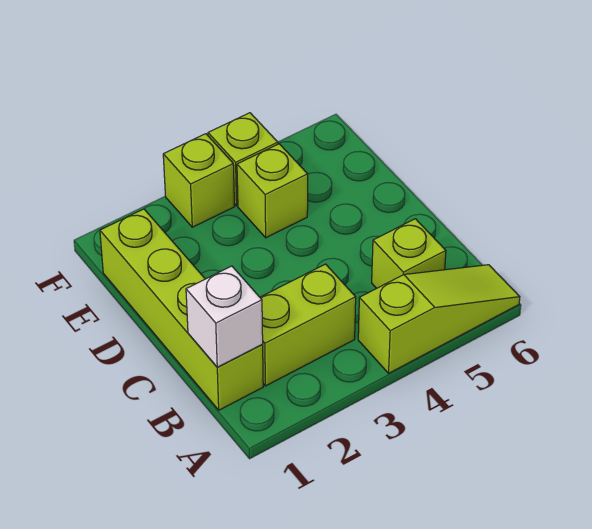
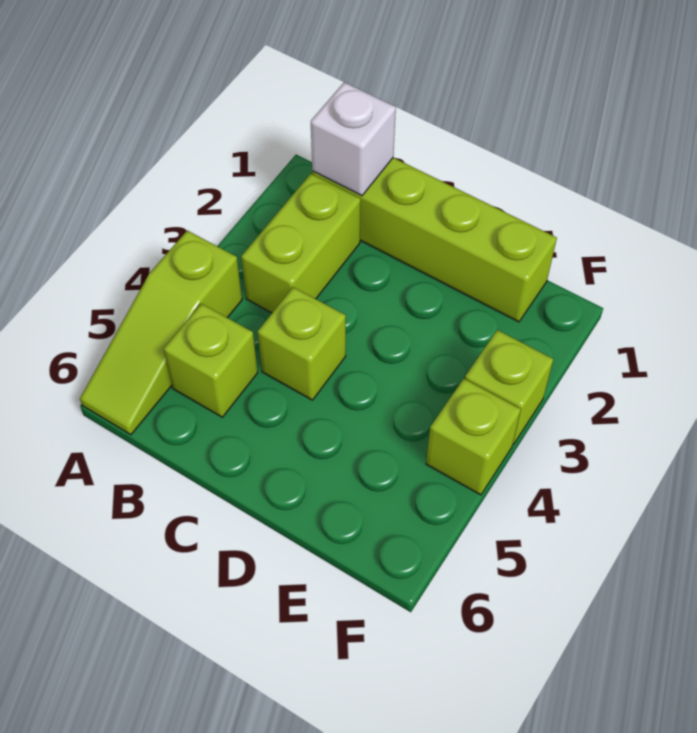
lime brick E4 level 1 -> lime brick C4 level 1

